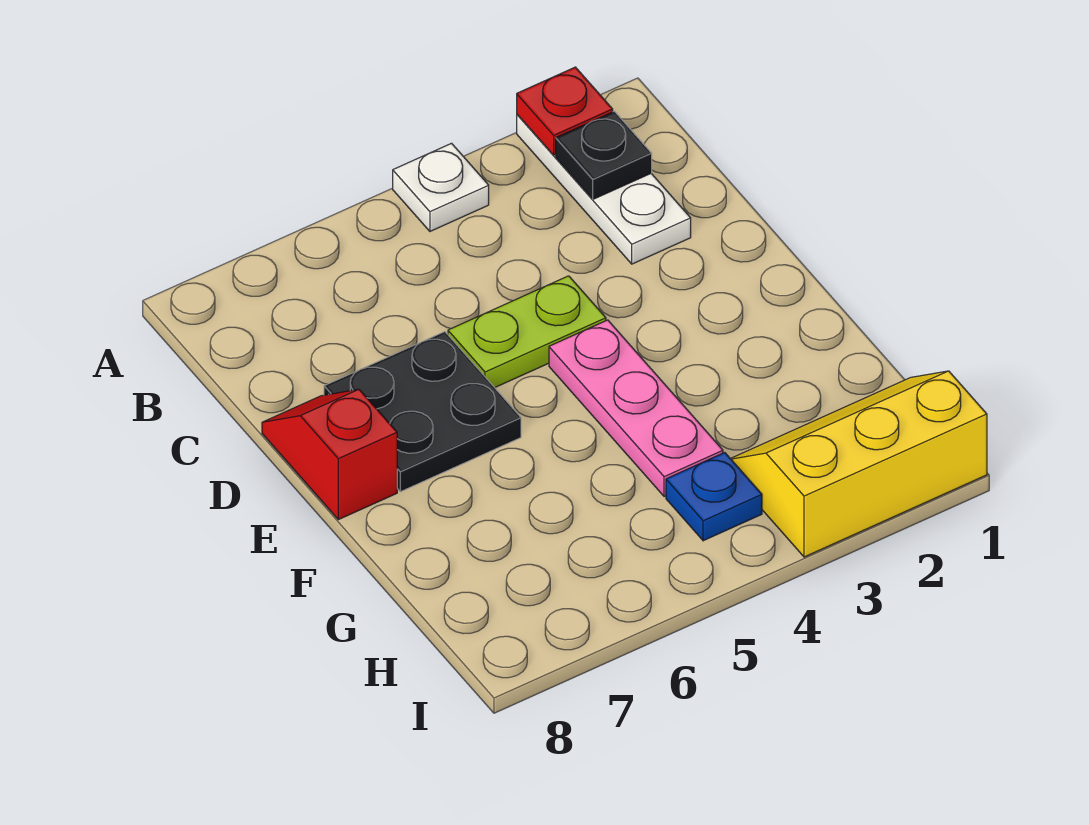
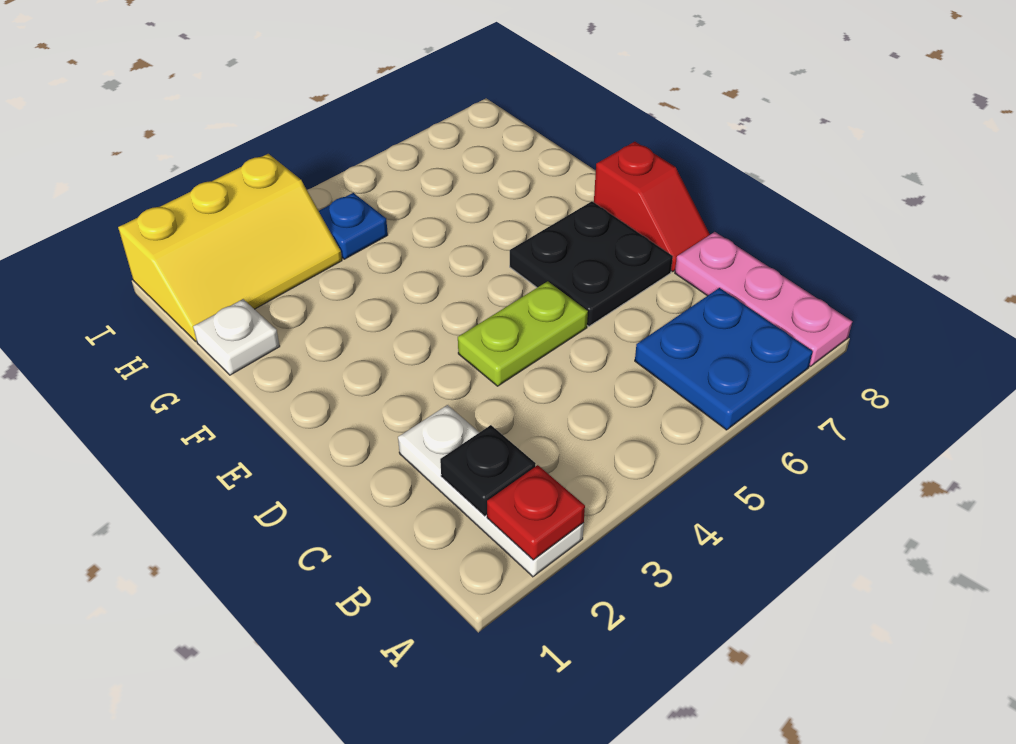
white plate A4 level 1 -> white plate G1 level 1
none -> blue plate A6:B7 level 1
pink plate E4:G4 level 1 -> pink plate A8:C8 level 1

